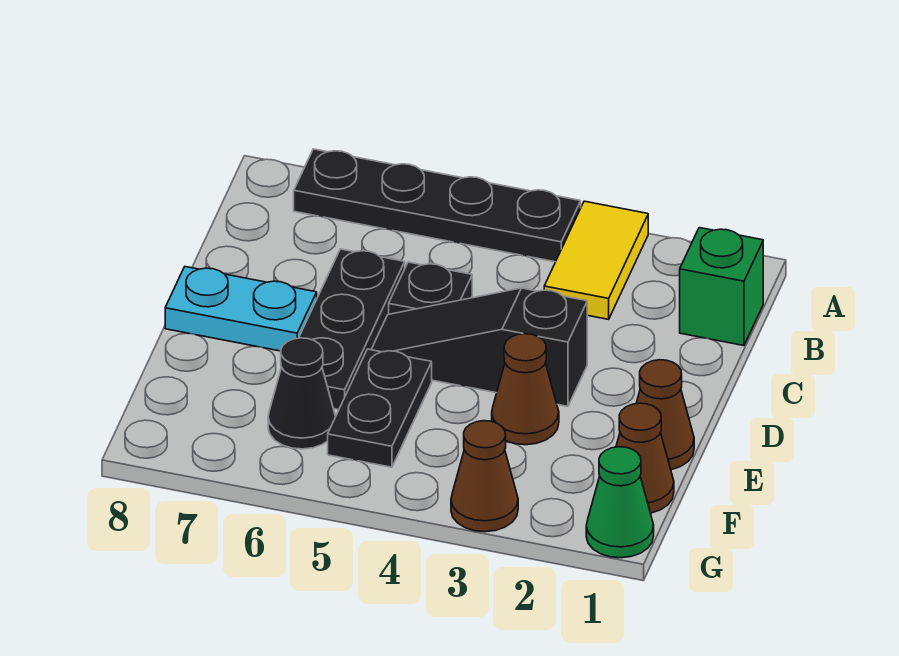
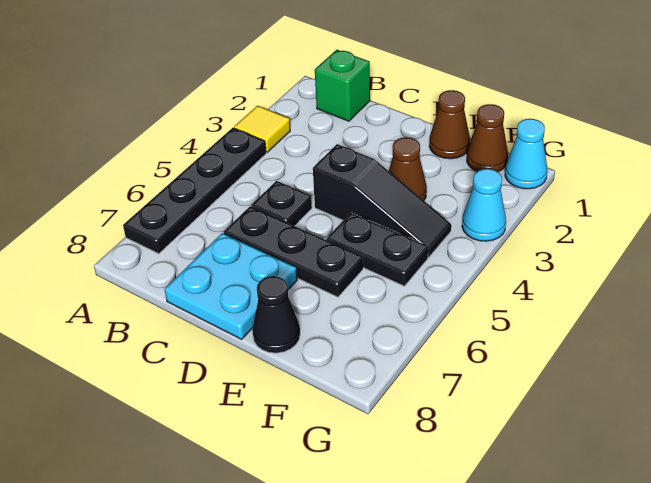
yellow tile A3:B3 level 1 -> yellow tile A3 level 1
black slope D3:D5 level 1 top 3 -> black slope D4:F4 level 1 top D
cyan plate D7:D8 level 1 -> cyan plate C7:D8 level 1
black cone F6 level 1 -> black cone E8 level 1
green cone G1 level 1 -> cyan cone G1 level 1
brown cone G3 level 1 -> cyan cone G3 level 1

